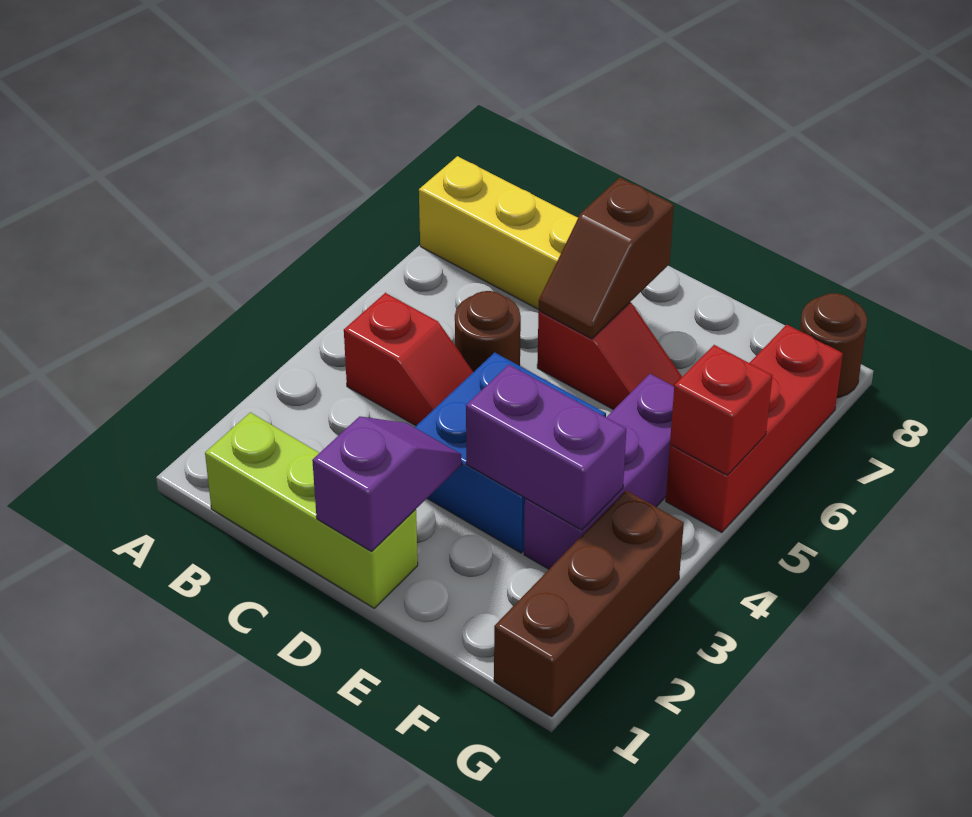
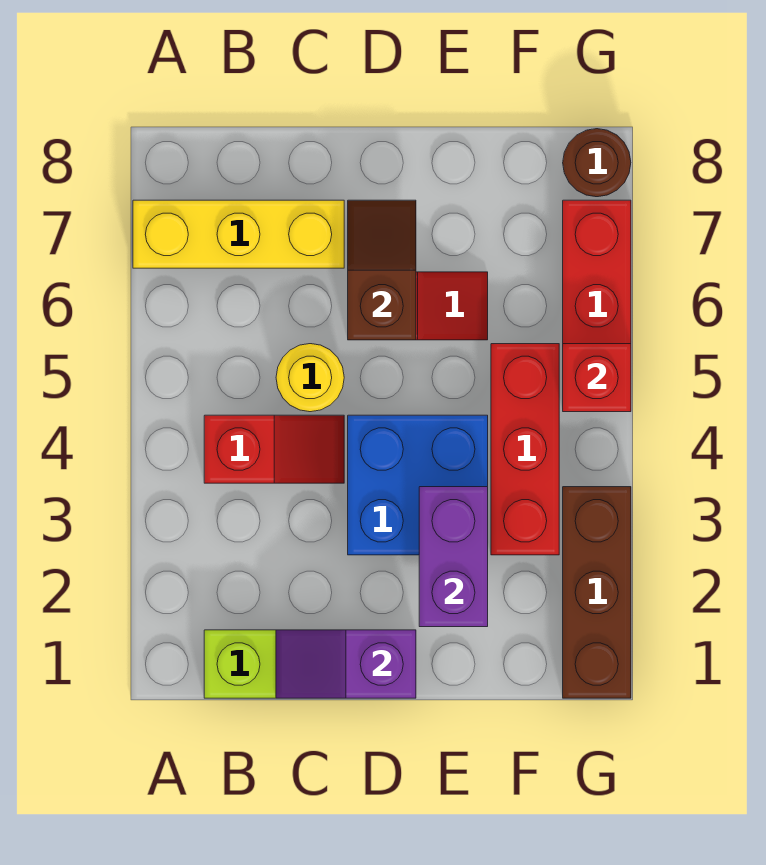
brown round brick C5 level 1 -> yellow round brick C5 level 1
purple slope D1:D2 level 2 top 1 -> purple slope C1:D1 level 2 top D
brown slope D6:D7 level 2 top 7 -> brown slope D6:D7 level 2 top 6
purple brick E3:F3 level 2 -> purple brick E2:E3 level 2
purple brick F3:F5 level 1 -> red brick F3:F5 level 1

